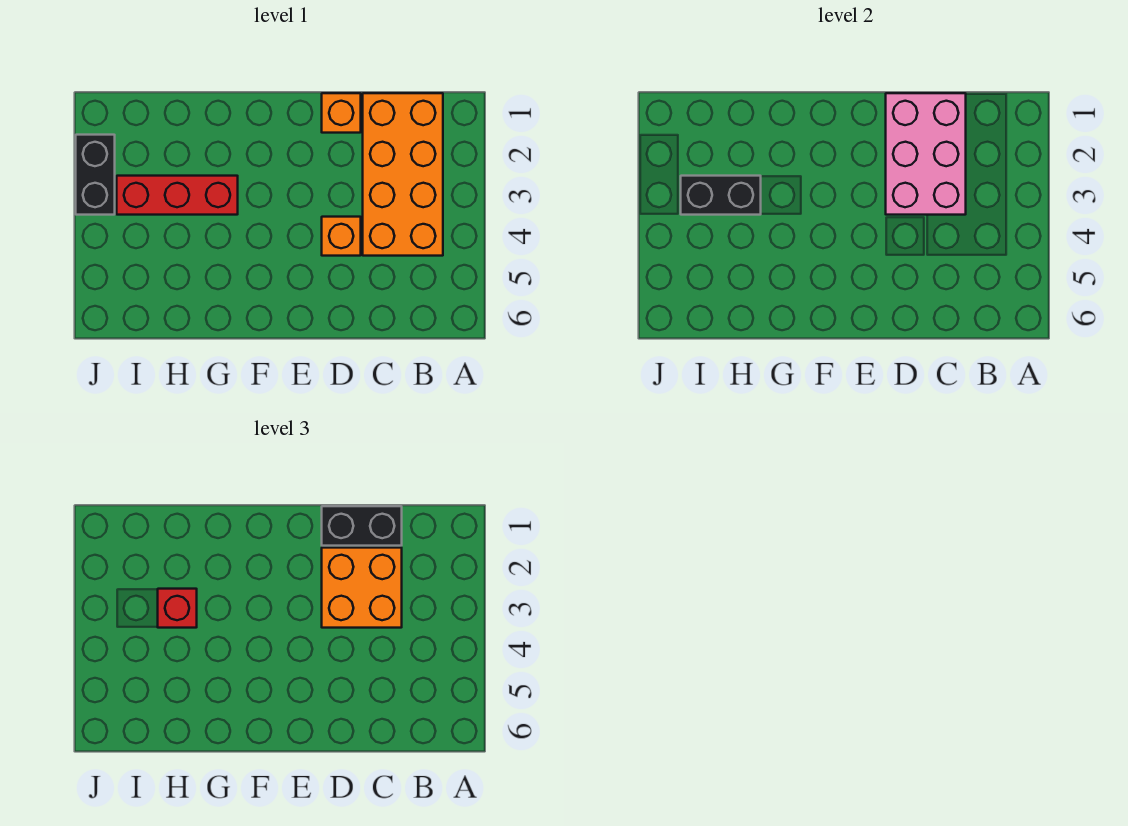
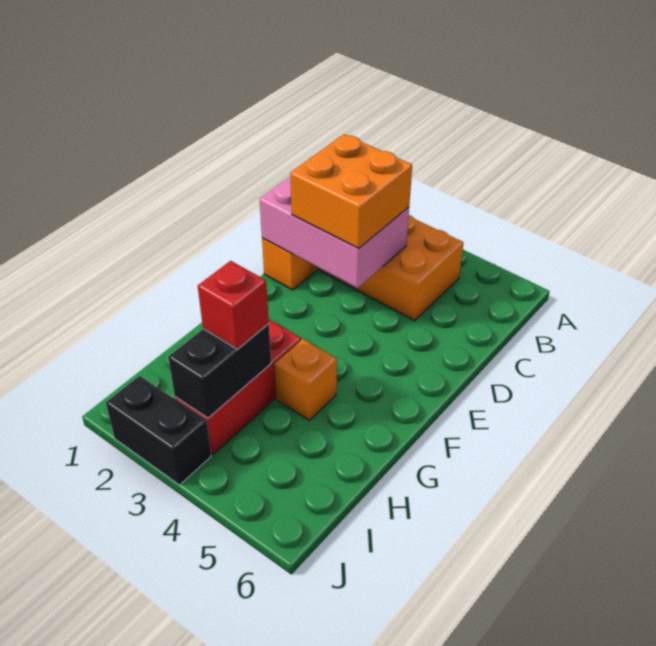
black brick C1:D1 level 3 -> none
orange brick D4 level 1 -> orange brick G4 level 1

